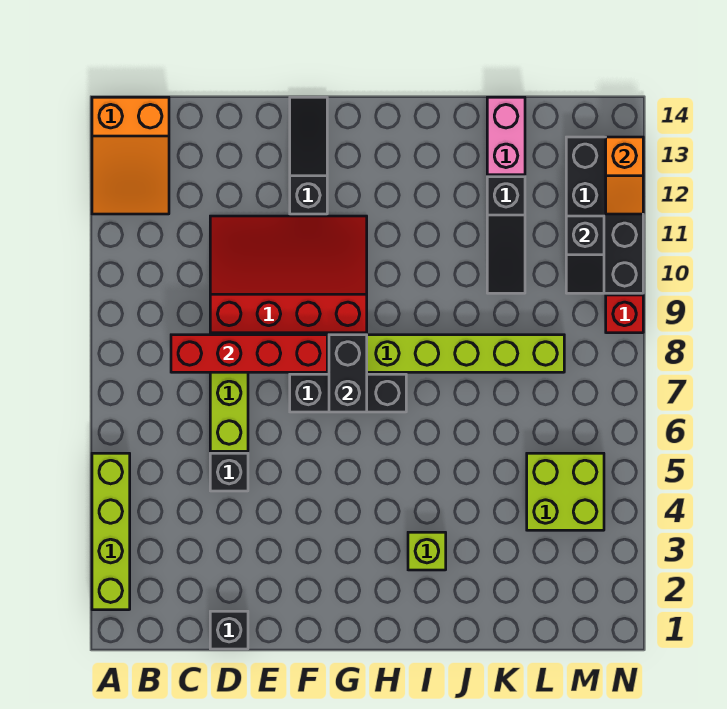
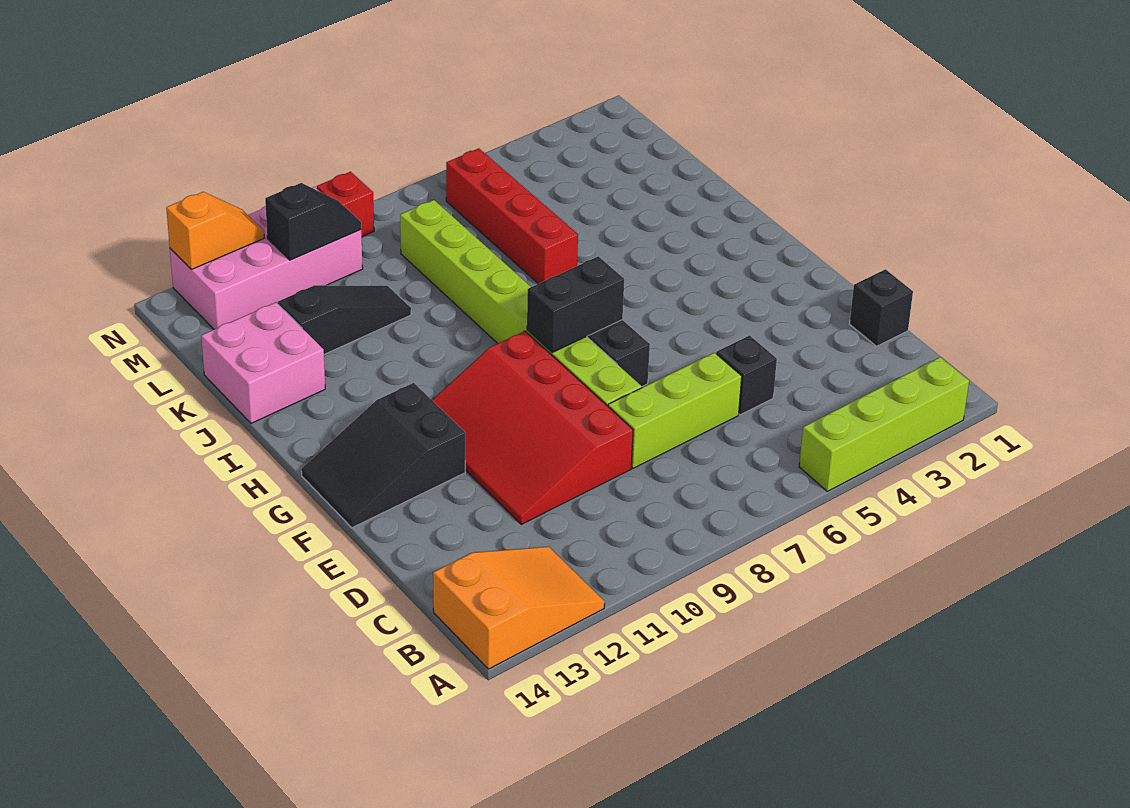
red brick C8:F8 level 2 -> red brick J6:M6 level 1
black slope F12:F14 level 1 top 12 -> black slope F12:G14 level 1 top 12
lime brick I3 level 1 -> none
pink brick K13:K14 level 1 -> pink brick J13:K14 level 1
lime brick L4:M5 level 1 -> none
black brick M10:N13 level 1 -> pink brick M10:N13 level 1

